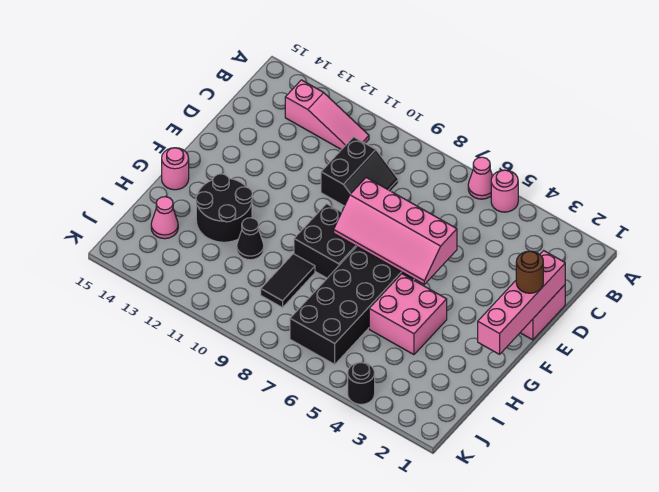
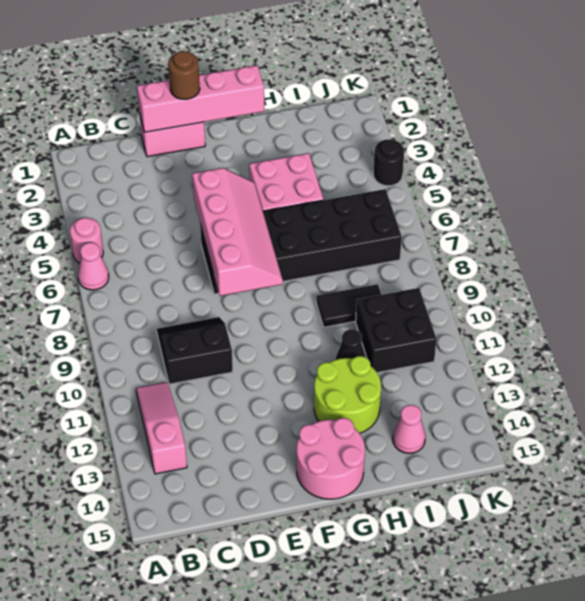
black brick F8:G9 level 1 -> black brick I10:J11 level 1
black round brick G12:H13 level 1 -> lime round brick G12:H13 level 1
pink round brick G15 level 1 -> pink round brick F14:G15 level 1

